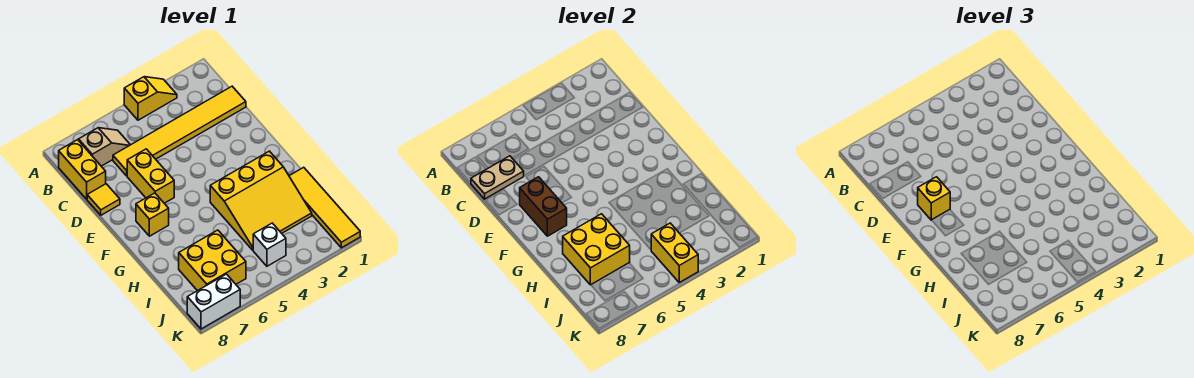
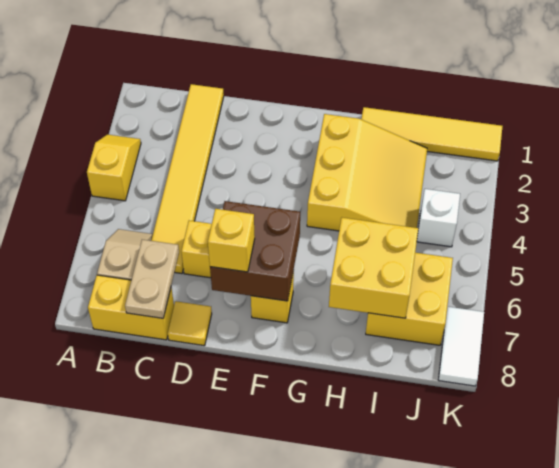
brown brick E7:F7 level 2 -> brown brick E6:F7 level 2
yellow brick J4:K4 level 2 -> none
white brick K7:K8 level 1 -> white tile K7:K8 level 1

